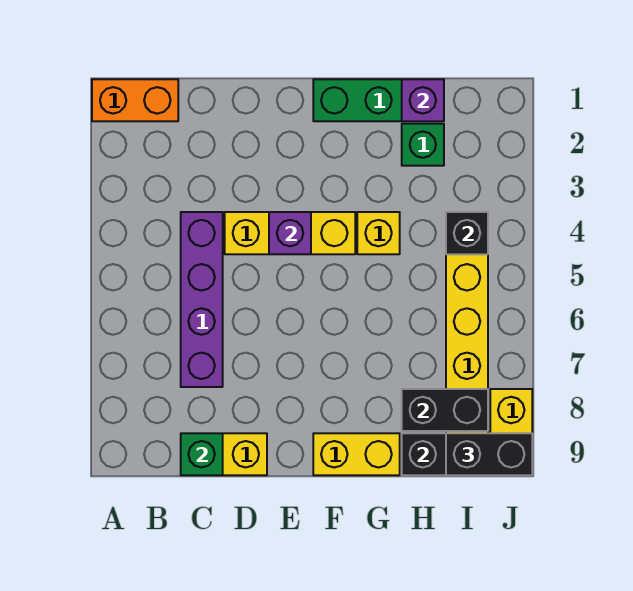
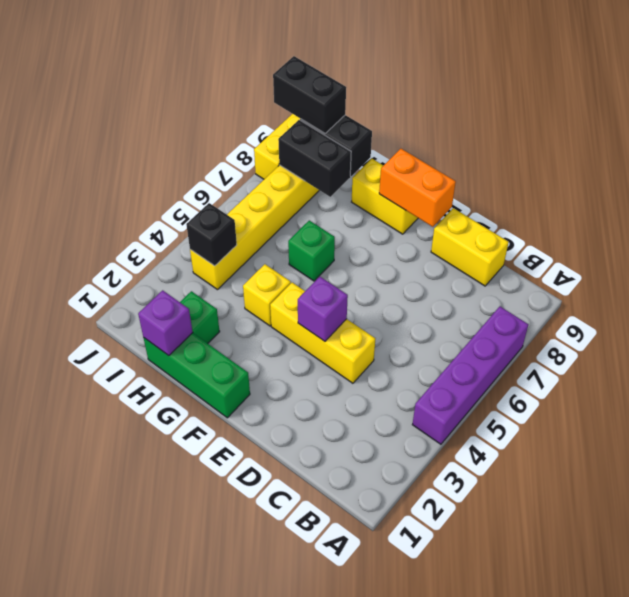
orange brick A1:B1 level 1 -> orange brick E9:F9 level 2
purple brick C4:C7 level 1 -> purple brick A4:A7 level 1
green brick C9 level 2 -> green brick G6 level 1

